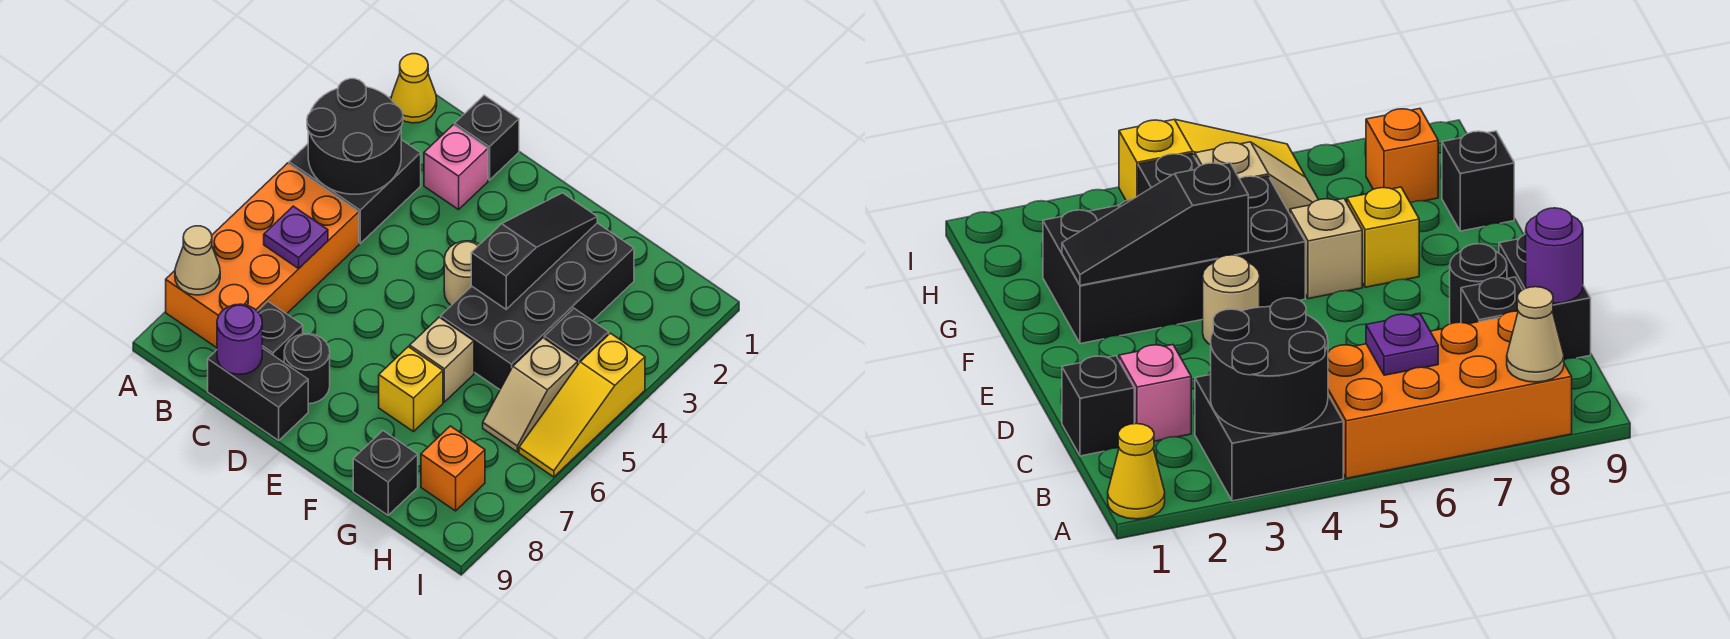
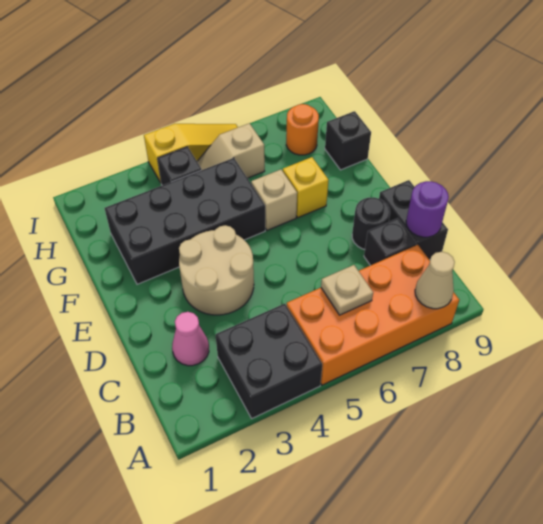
yellow cone A1 level 1 -> none
black round brick A3:B4 level 2 -> none
purple plate B6 level 2 -> tan plate B6 level 2
black brick C1 level 1 -> none
pink brick C2 level 1 -> pink cone C2 level 1
tan round brick E4 level 1 -> tan round brick D3:E4 level 1
black slope F2:F4 level 2 top 4 -> none
tan slope H5:H6 level 1 top 5 -> tan slope H5:H6 level 1 top 6
orange brick H8 level 1 -> orange round brick H8 level 1

